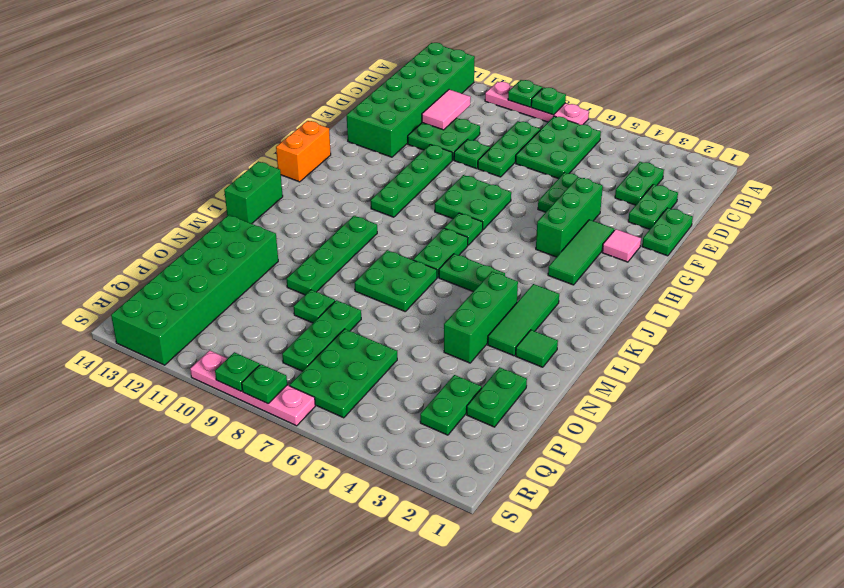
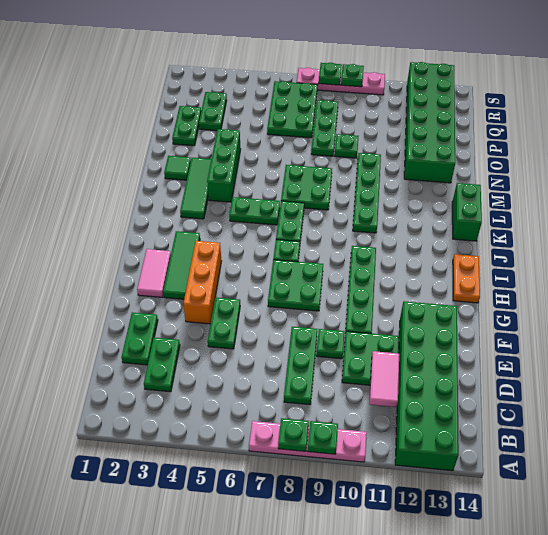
green plate B6:D7 level 1 -> none
green plate E1:F1 level 1 -> none
green brick F4:H4 level 1 -> orange brick F4:H4 level 1
pink tile G2 level 1 -> pink tile G2:H2 level 1
orange brick H14:I14 level 1 -> orange plate H14:I14 level 1

